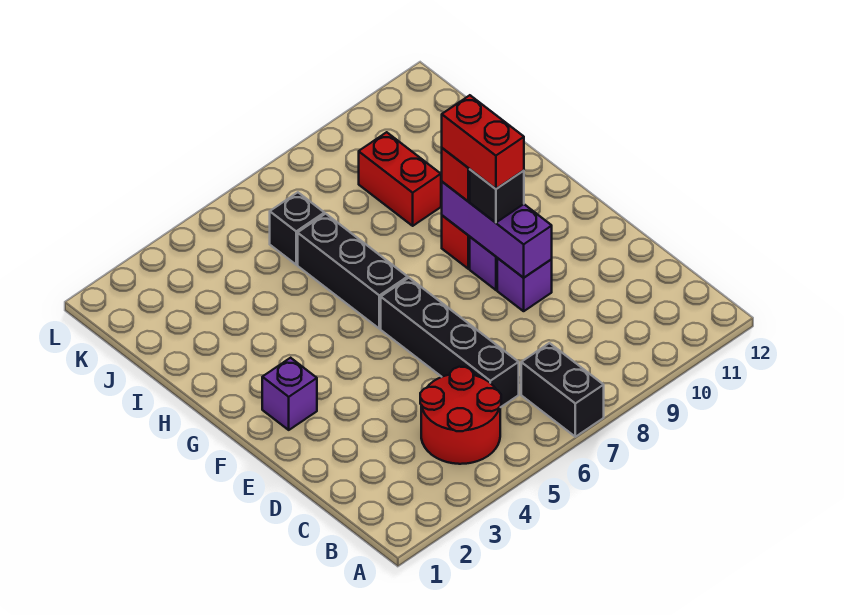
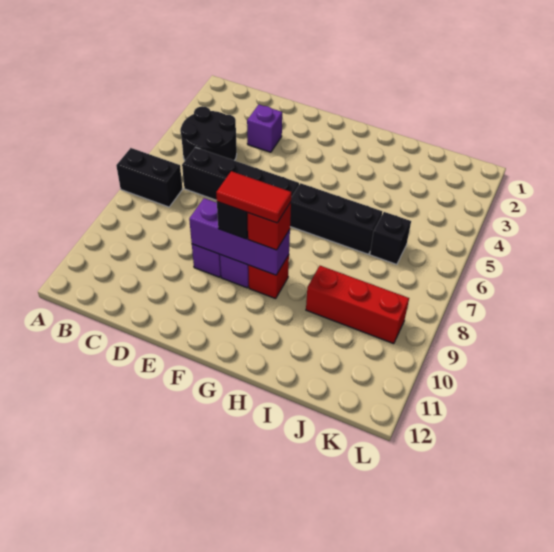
red round brick B4:C5 level 1 -> black round brick B4:C5 level 1
purple brick F2 level 1 -> purple brick D3 level 1
red brick F9:G9 level 4 -> red tile F9:G9 level 4
red brick I9:J9 level 1 -> red brick I9:K9 level 1

